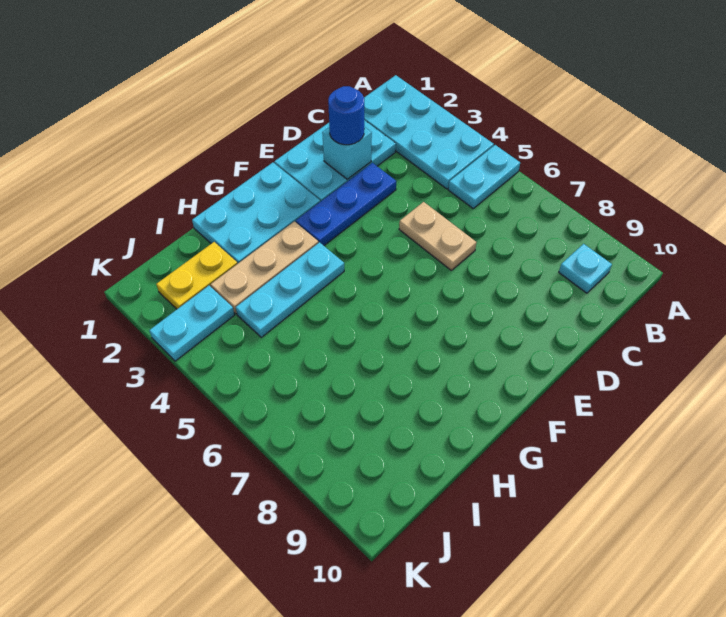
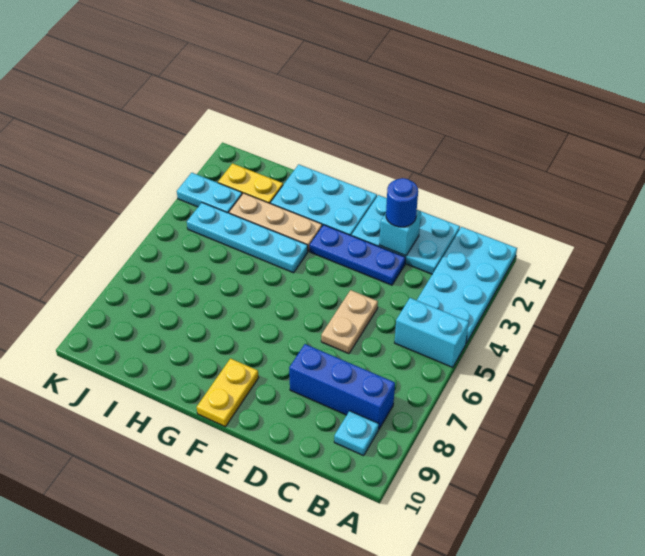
cyan plate A5:B5 level 1 -> cyan brick A5:B5 level 1
none -> blue brick B8:D8 level 1
none -> yellow plate F9:F10 level 1
cyan plate G4:I4 level 1 -> cyan plate G4:J4 level 1

